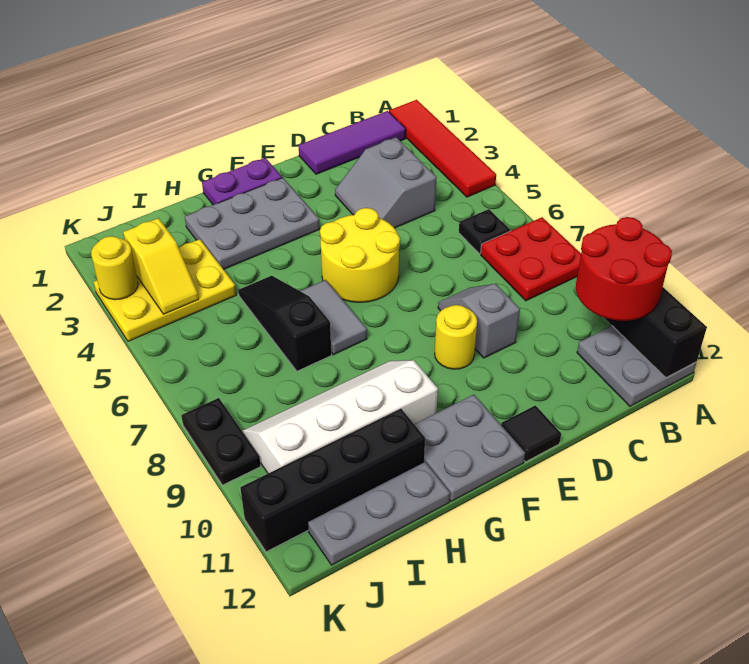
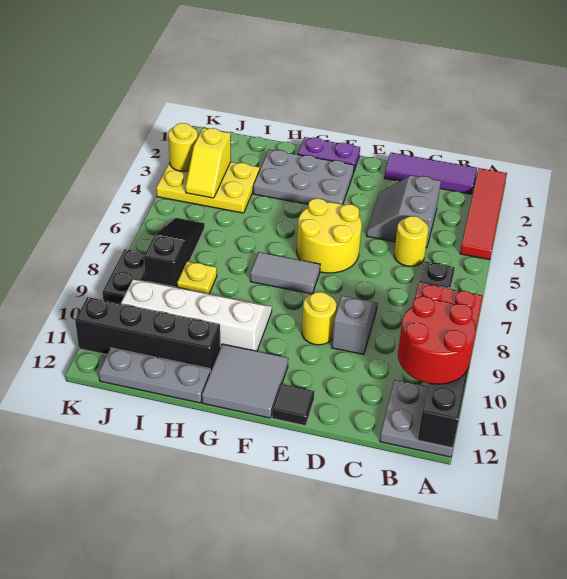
none -> yellow round brick C5 level 1
grey plate F11:G12 level 1 -> grey tile F11:G12 level 1
grey tile G6:G7 level 1 -> grey tile F7:G7 level 1
black slope H5:H7 level 1 top 7 -> black slope J6:J8 level 1 top 8
none -> yellow plate I8 level 1

